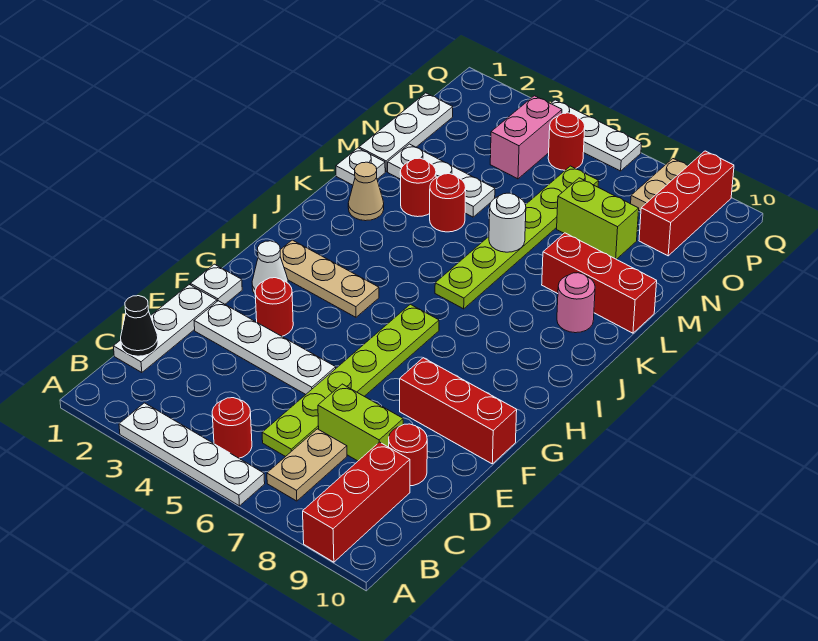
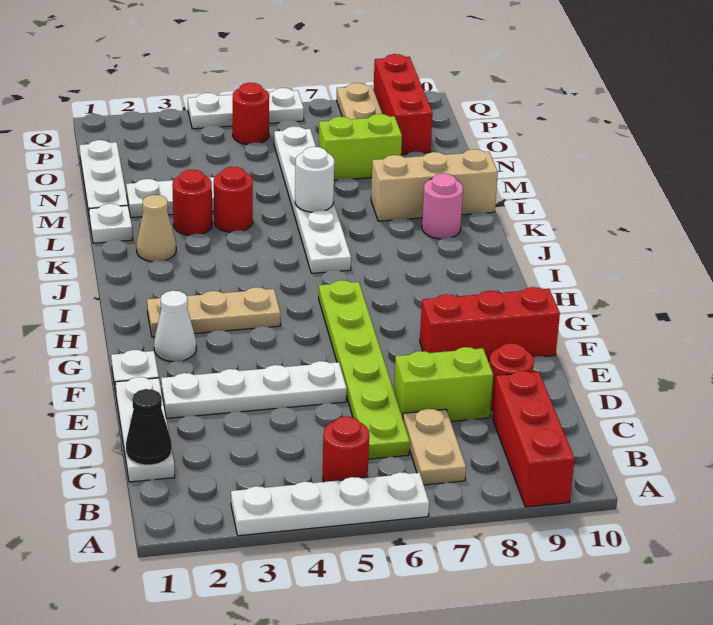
red round brick F3 level 1 -> none
lime plate J6:O6 level 1 -> white plate J6:O6 level 1
red brick L8:L10 level 1 -> tan brick L8:L10 level 1
pink brick O4:P4 level 1 -> none

